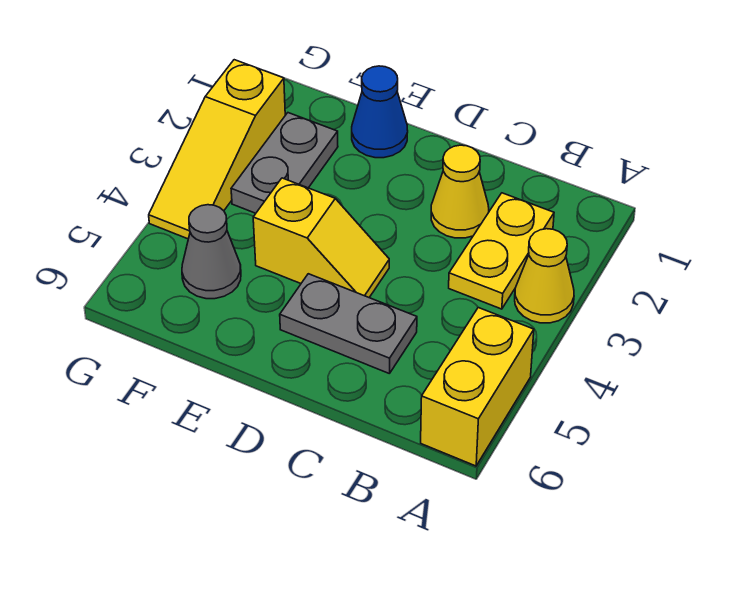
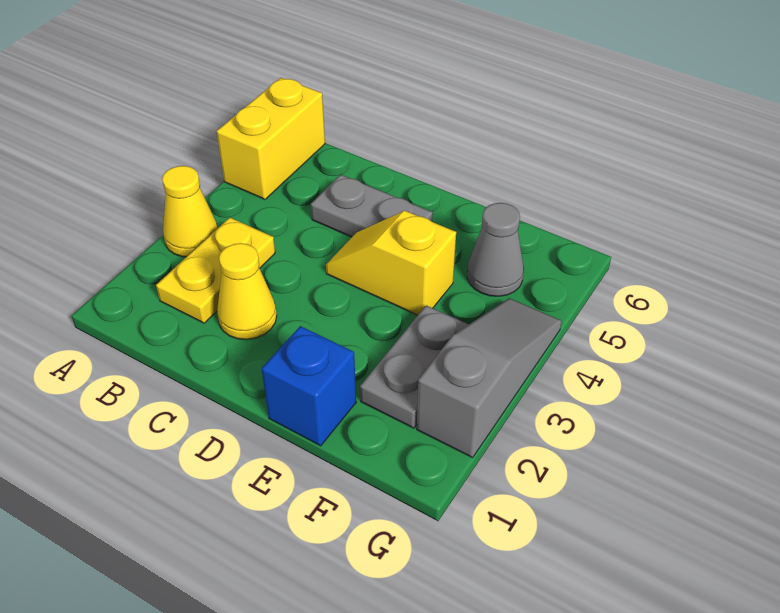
blue cone E1 level 1 -> blue brick E1 level 1
yellow slope G2:G4 level 1 top 2 -> grey slope G2:G4 level 1 top 2

